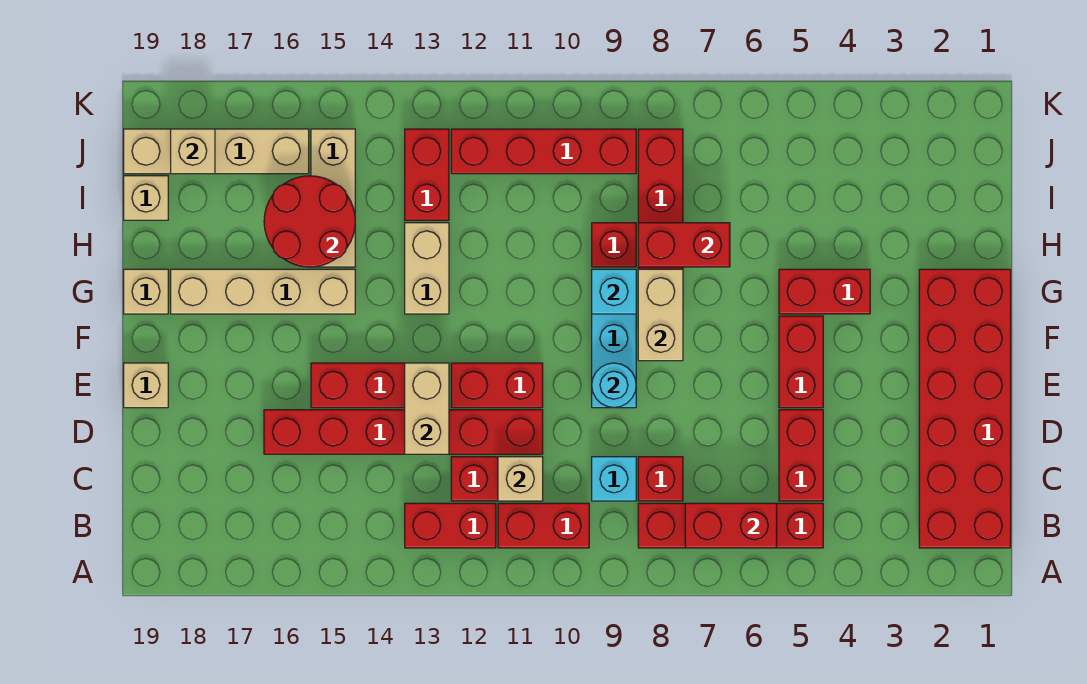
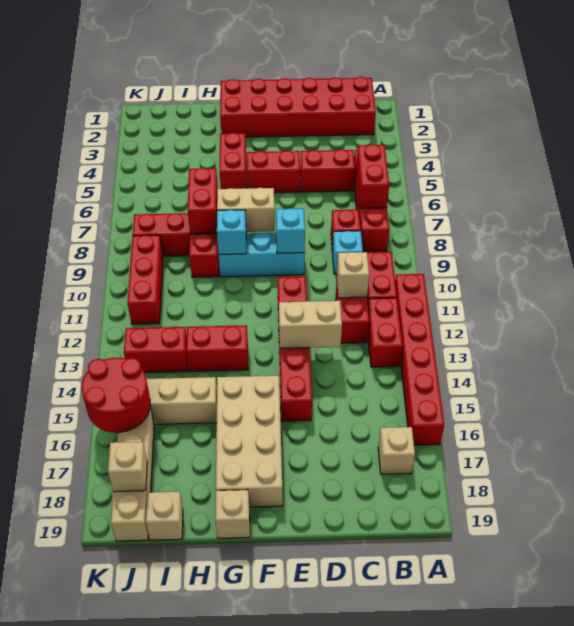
red brick D11:D16 level 1 -> red brick A11:A16 level 1
cyan round brick E9 level 2 -> cyan brick E9 level 2
tan brick E19 level 1 -> tan brick B17 level 1
tan brick G13:H13 level 1 -> red brick G13:H13 level 1
tan brick G15:G18 level 1 -> tan brick F15:G18 level 1
red round brick H15:I16 level 2 -> red round brick J15:K16 level 2
red brick J9:J12 level 1 -> red brick J9:J11 level 1

